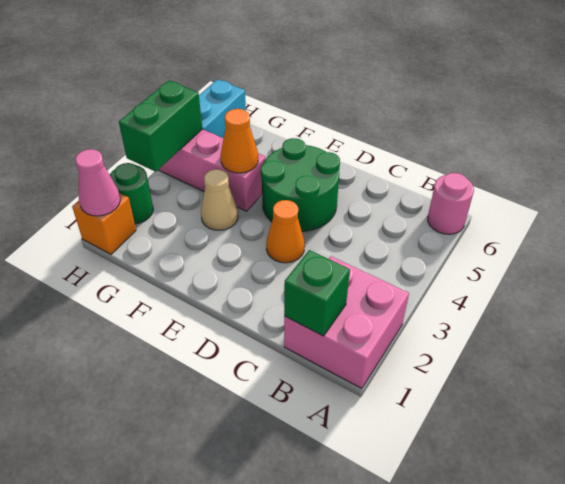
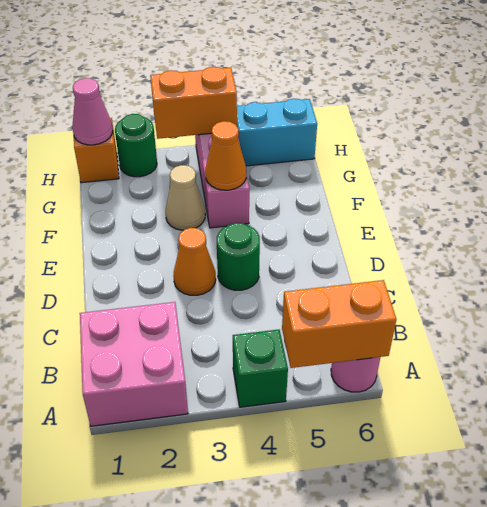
none -> orange brick A5:A6 level 2
green brick B1 level 2 -> green brick A4 level 1
green round brick D4:E5 level 1 -> green round brick D4 level 1
green brick H3:H4 level 2 -> orange brick H3:H4 level 2

